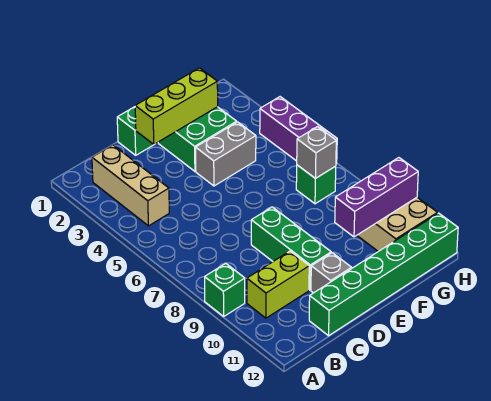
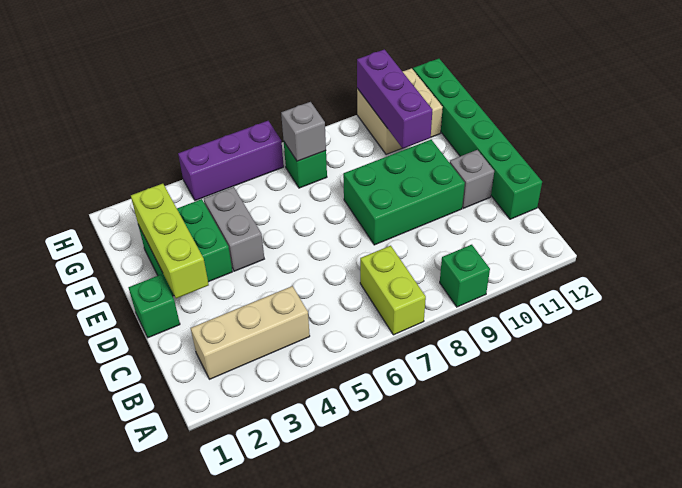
lime brick B10:C10 level 1 -> lime brick A7:B7 level 1
green brick D8:D10 level 1 -> green brick D8:E10 level 1

